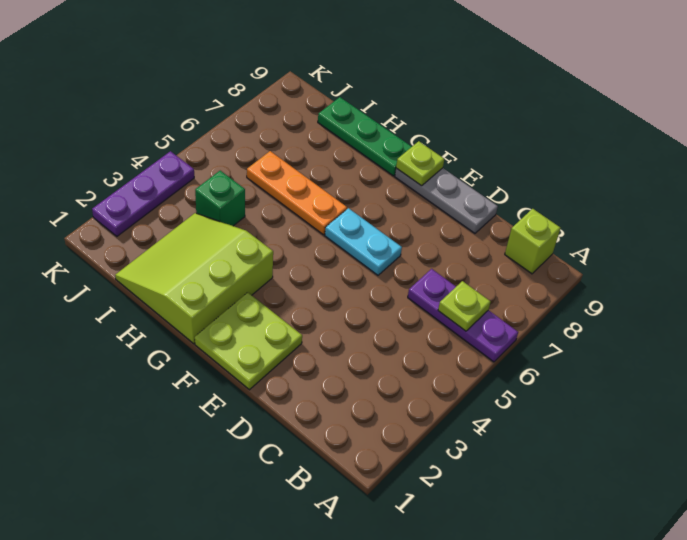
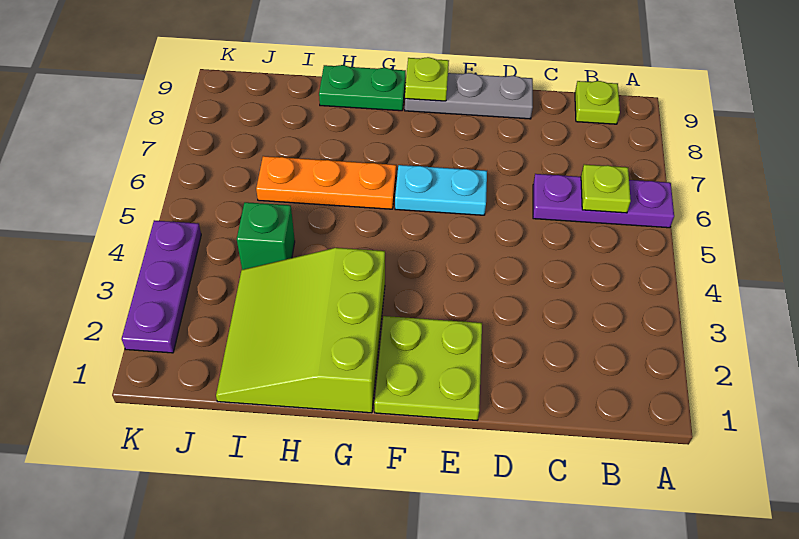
lime brick B9 level 1 -> lime plate B9 level 1
green plate G9:I9 level 1 -> green plate G9:H9 level 1

